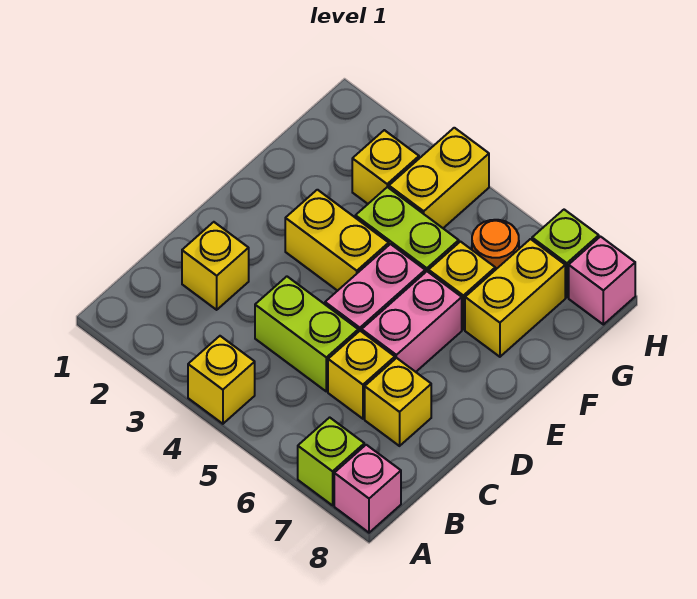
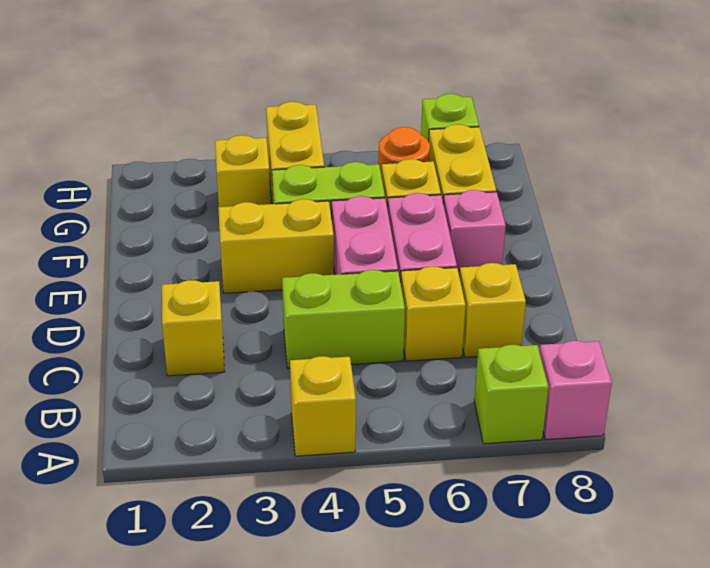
pink brick H8 level 1 -> pink brick E7 level 1

